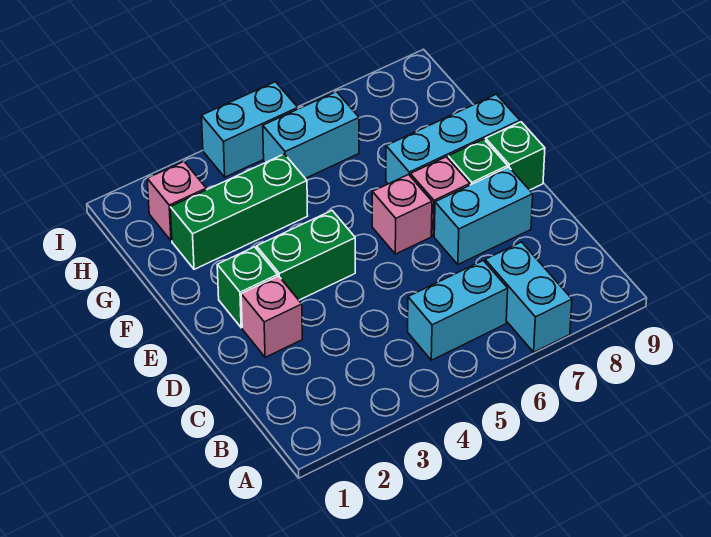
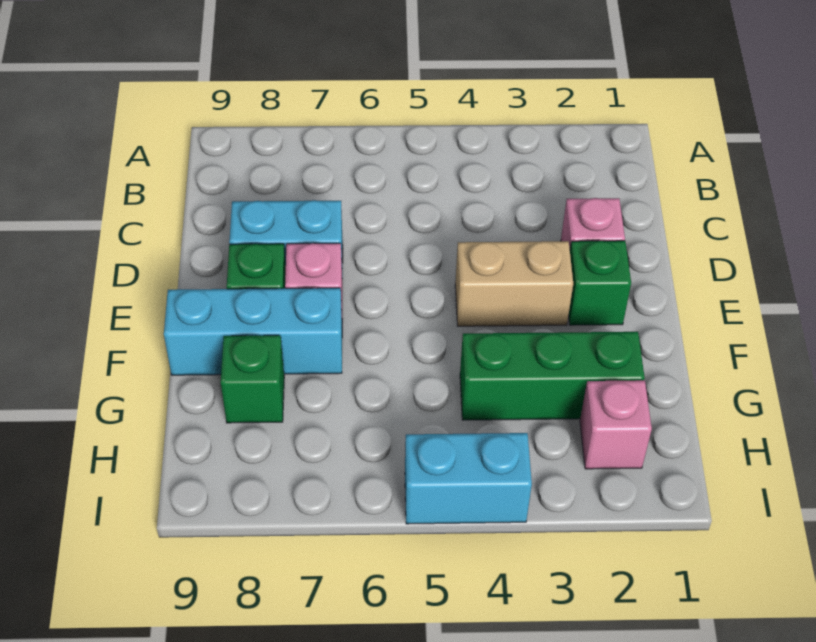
cyan brick A7:B7 level 1 -> none
cyan brick B5:B6 level 1 -> none
green brick E3:E4 level 1 -> tan brick E3:E4 level 1
pink brick E6 level 1 -> none
green brick E9 level 1 -> green brick G8 level 1
cyan brick H5:H6 level 1 -> none

